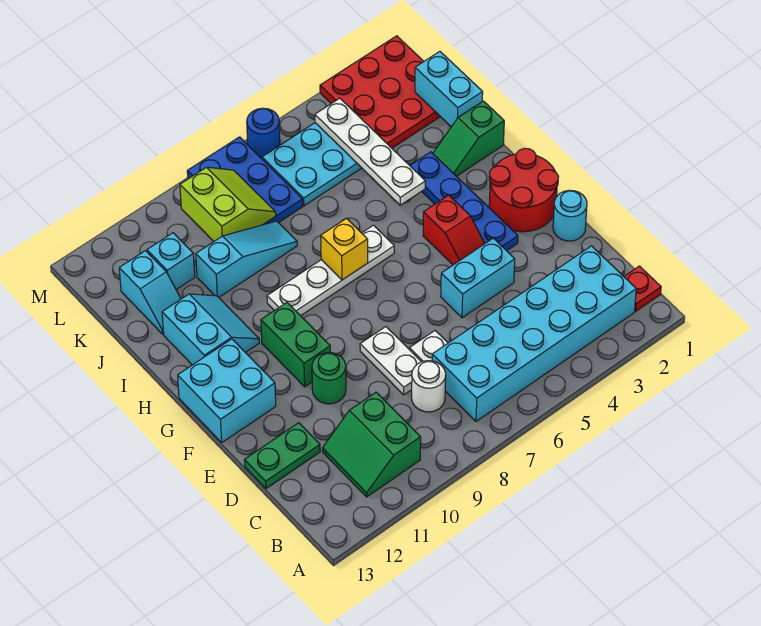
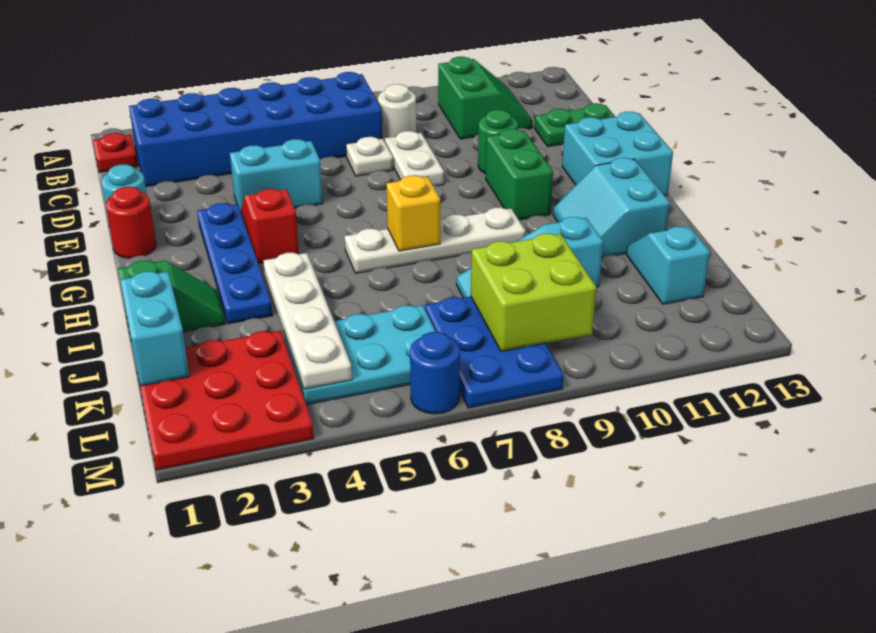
cyan brick B2:C7 level 1 -> blue brick B2:C7 level 1
red round brick F1:G2 level 1 -> red round brick F1 level 1
lime slope K8:L9 level 2 top 9 -> lime brick K8:L9 level 2
cyan brick K11 level 1 -> none

